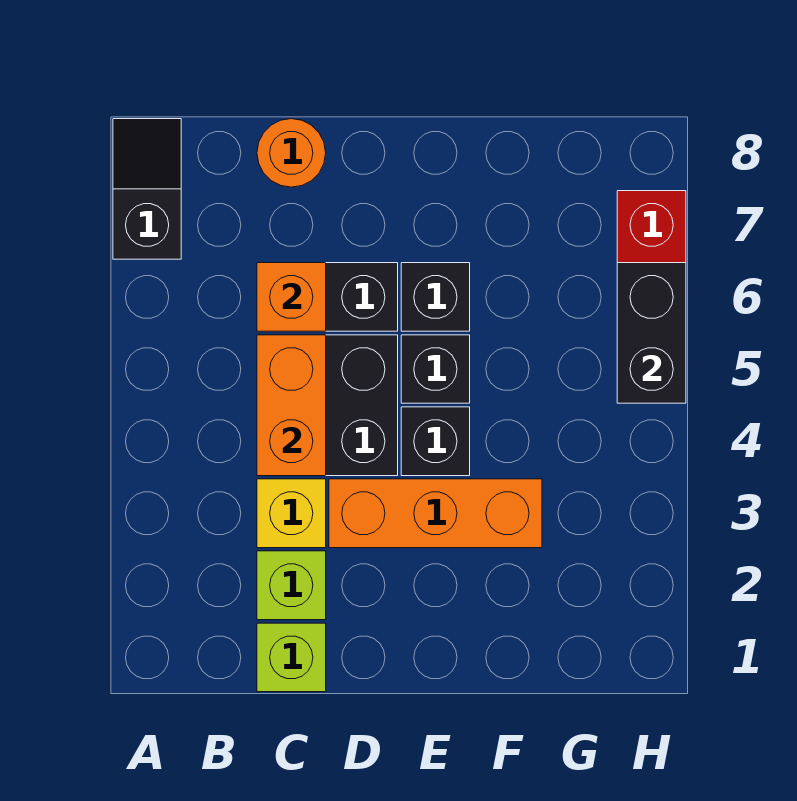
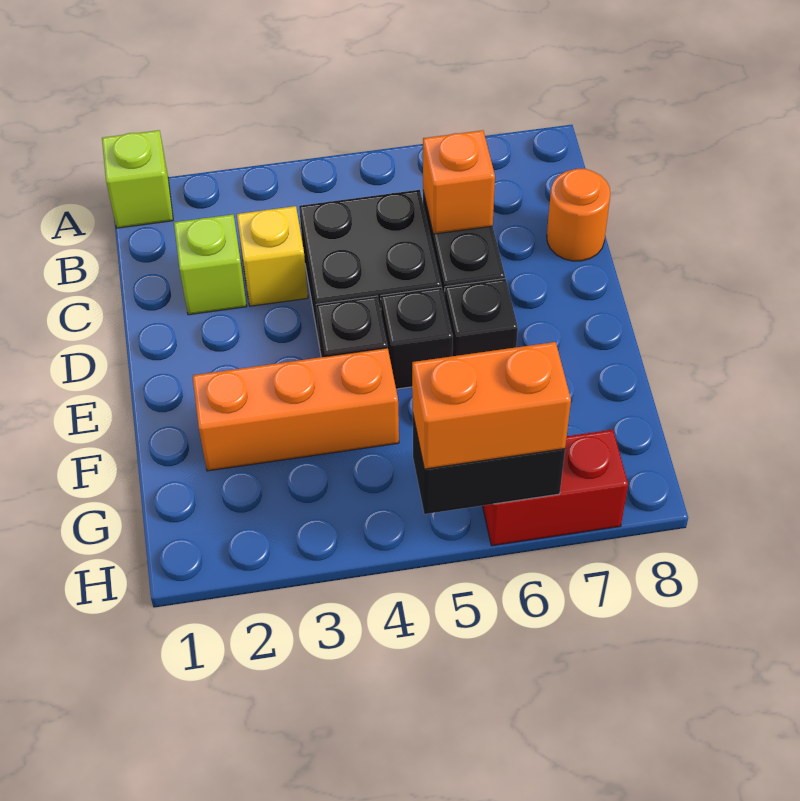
black slope A7:A8 level 1 top 7 -> none
lime brick C1 level 1 -> lime brick A1 level 1
orange brick C4:C5 level 2 -> orange brick H5:H6 level 3
orange brick D3:F3 level 1 -> orange brick F2:F4 level 1

